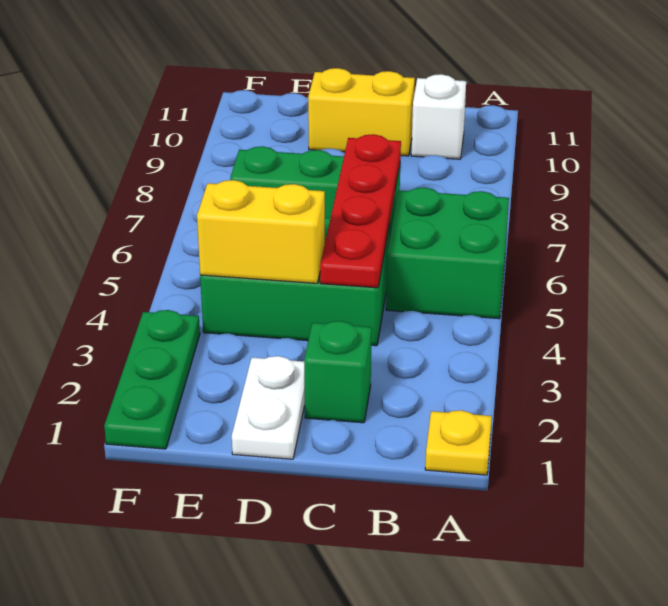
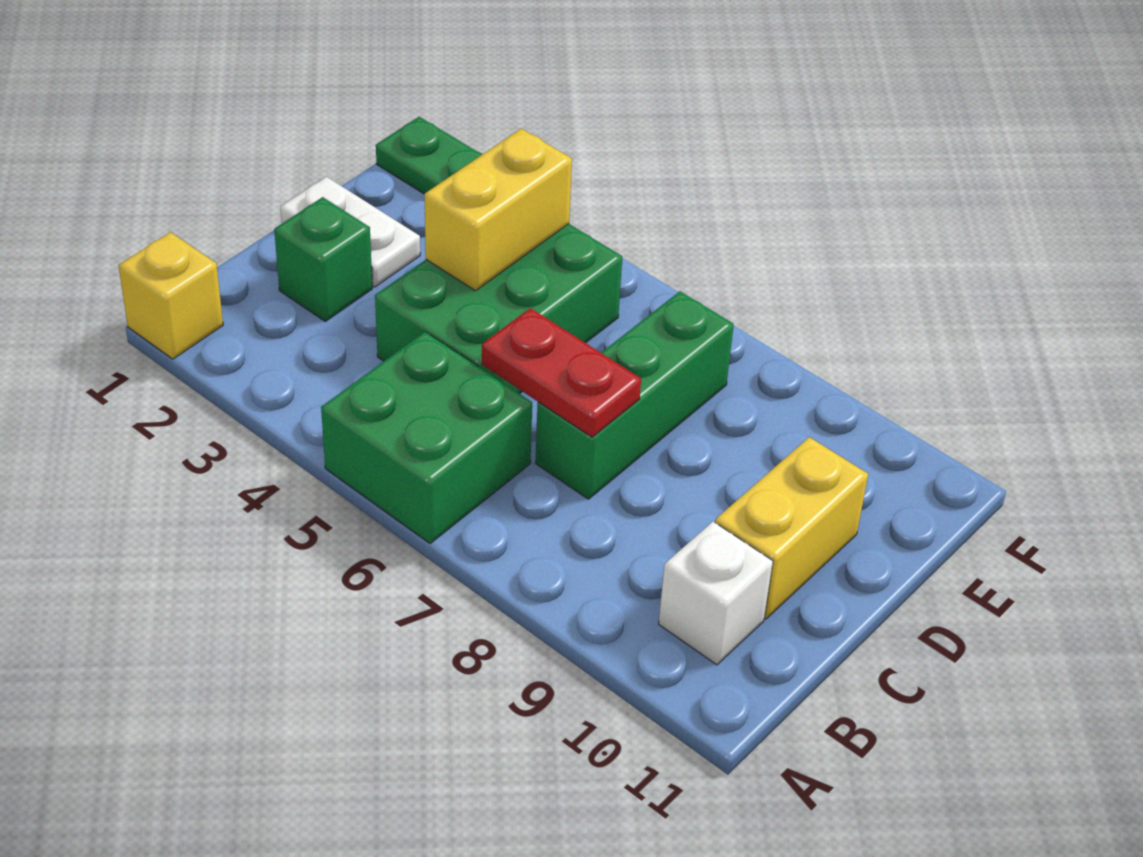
yellow plate A1 level 1 -> yellow brick A1 level 1
red plate C4:C7 level 2 -> red plate C6:C7 level 2

